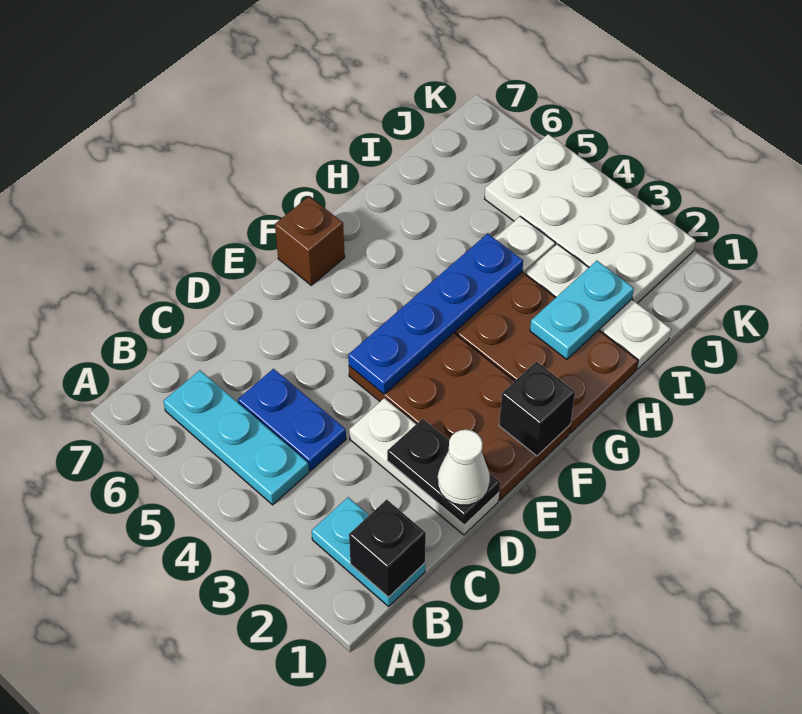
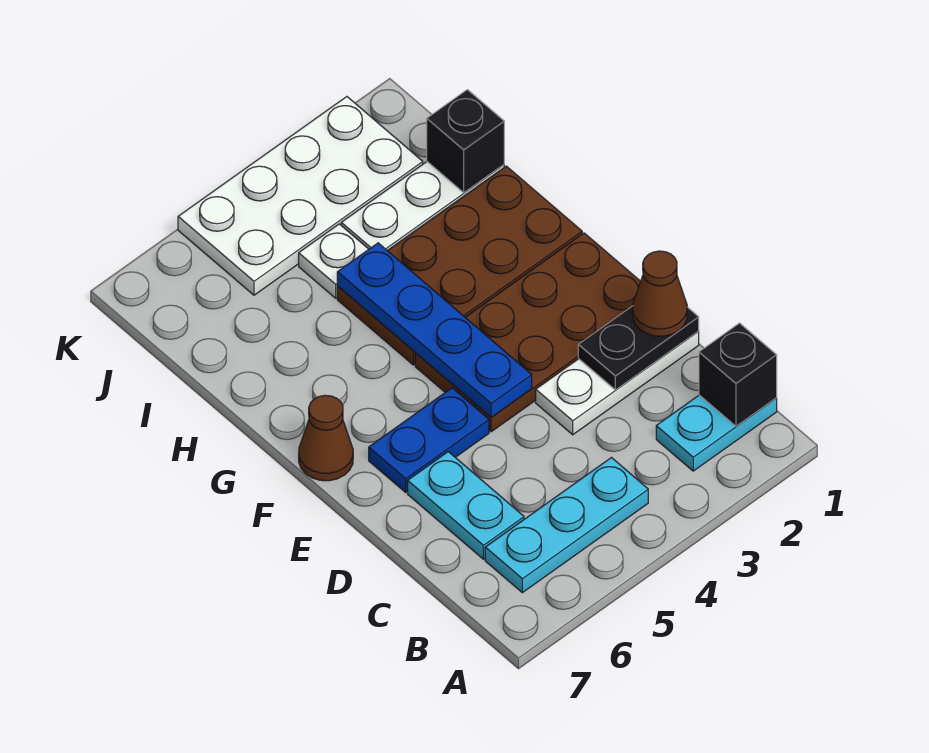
blue plate C4:C5 level 1 -> blue plate E5:E6 level 1
white cone D1 level 3 -> brown cone D1 level 3
black brick F1 level 2 -> black brick I1 level 2
brown brick F7 level 1 -> brown cone F7 level 1
cyan plate H2:I2 level 2 -> cyan plate C6:D6 level 1

